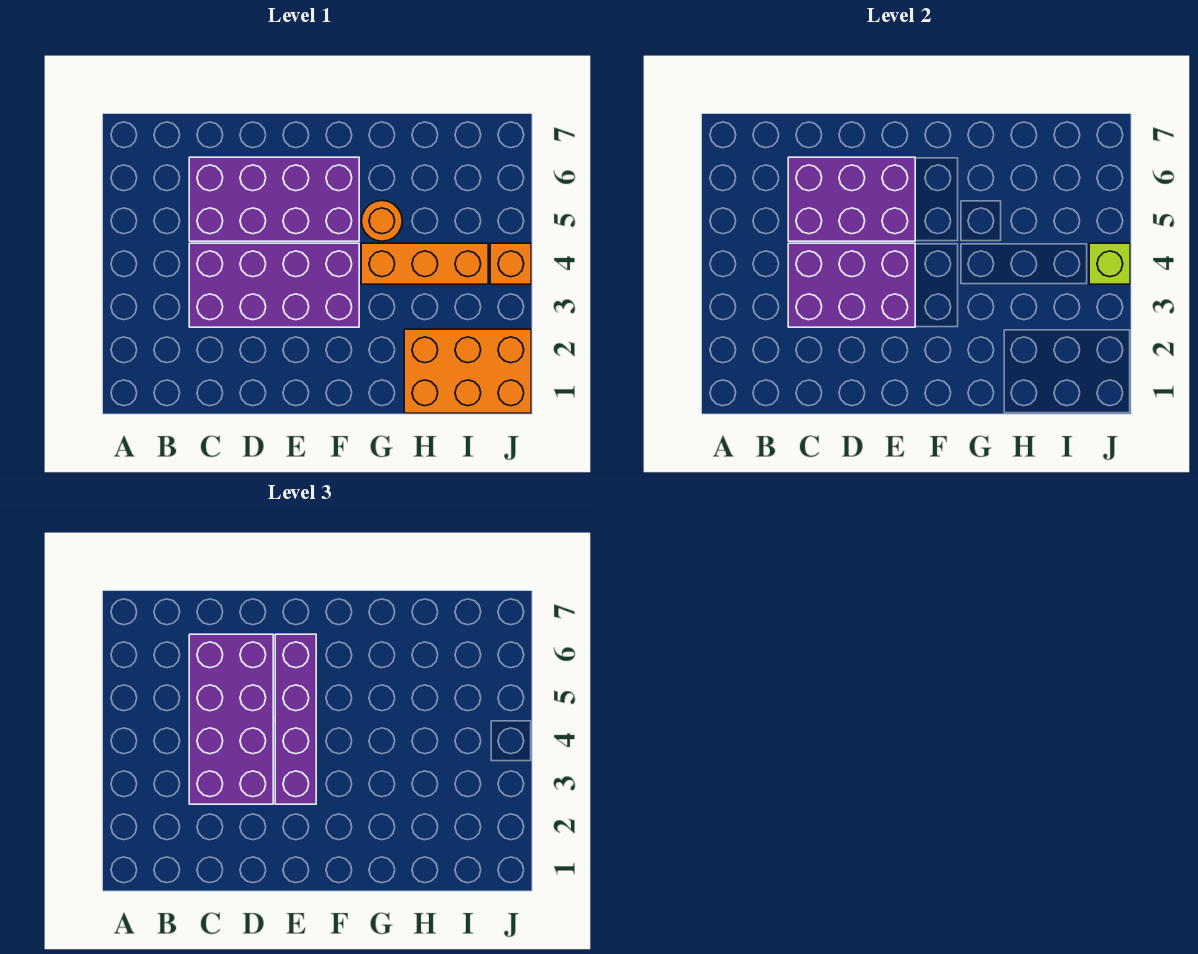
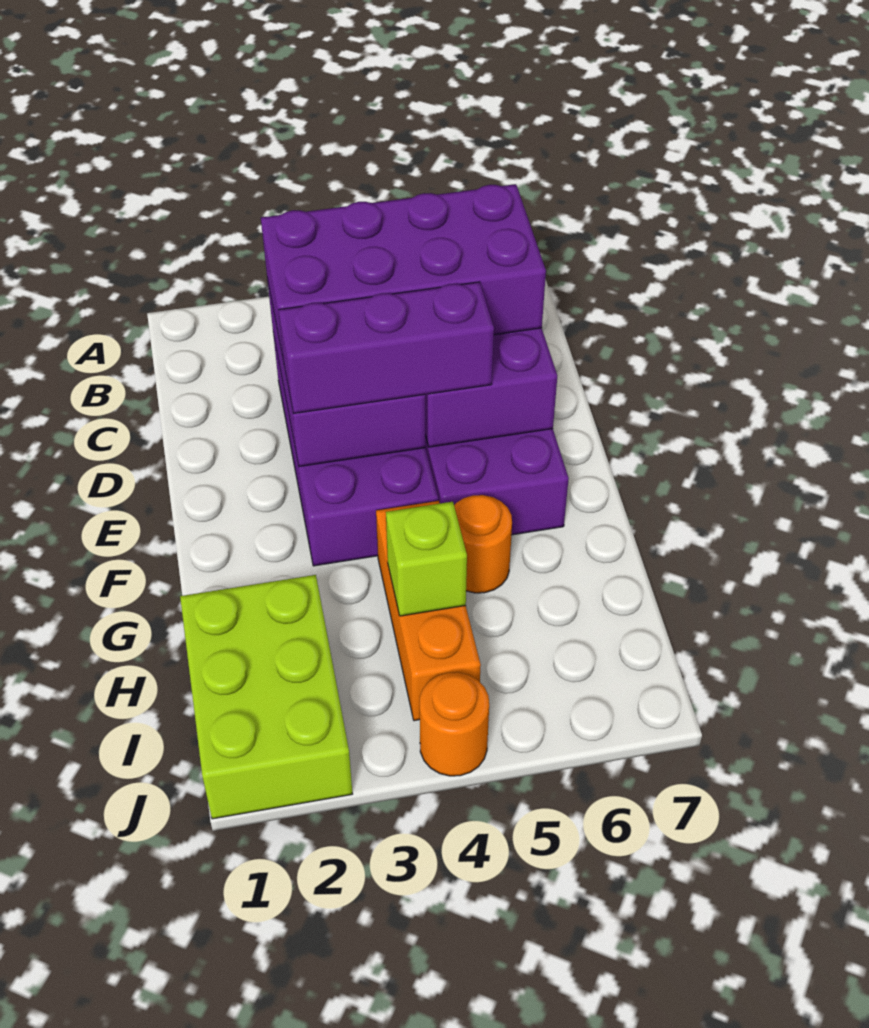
purple brick E3:E6 level 3 -> purple brick E3:E5 level 3
orange brick H1:J2 level 1 -> lime brick H1:J2 level 1
orange brick J4 level 1 -> orange round brick J4 level 1
lime brick J4 level 2 -> lime brick H4 level 2

